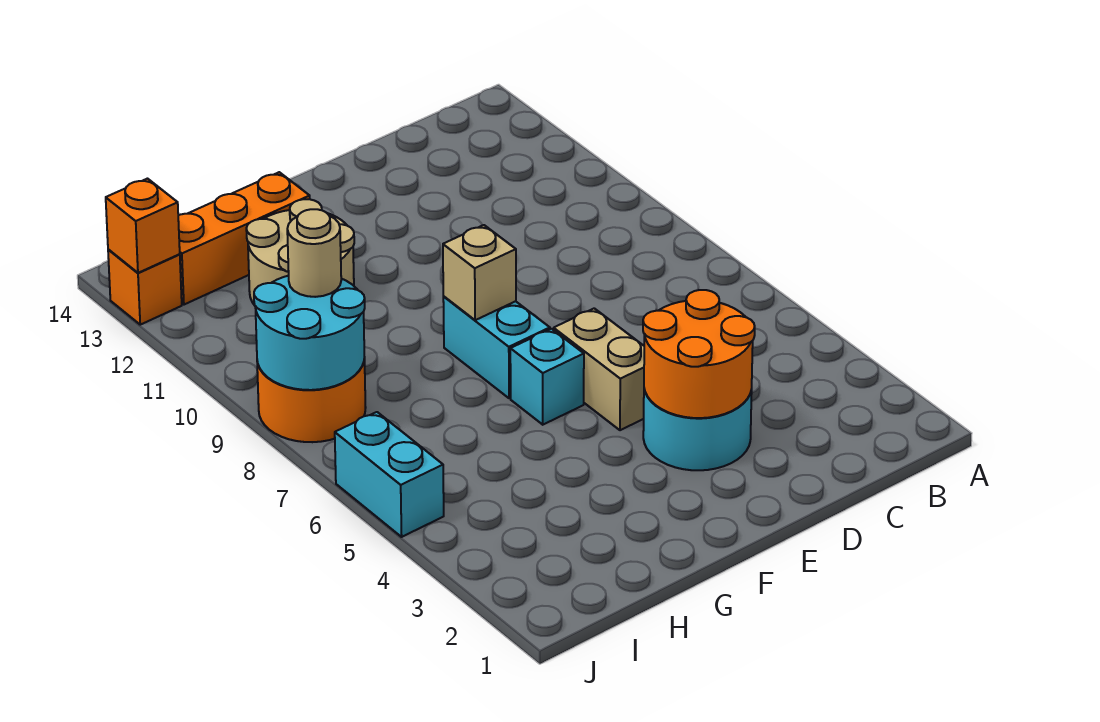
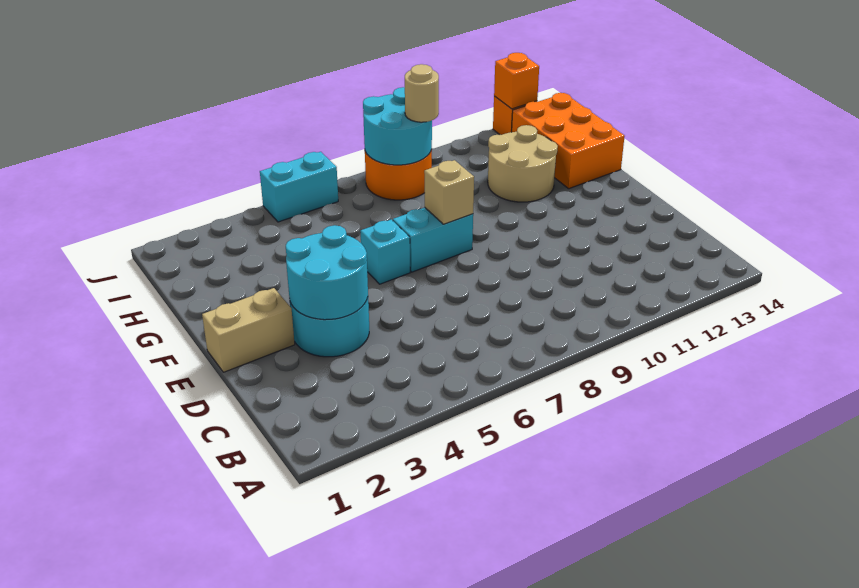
orange round brick D3:E4 level 2 -> cyan round brick D3:E4 level 2
tan brick E5:E6 level 1 -> tan brick E1:E2 level 1
orange brick G13:I13 level 1 -> orange brick G13:I14 level 1

